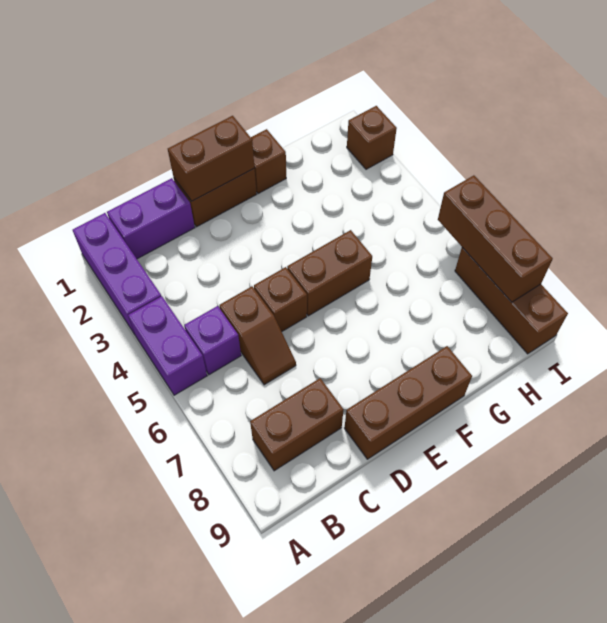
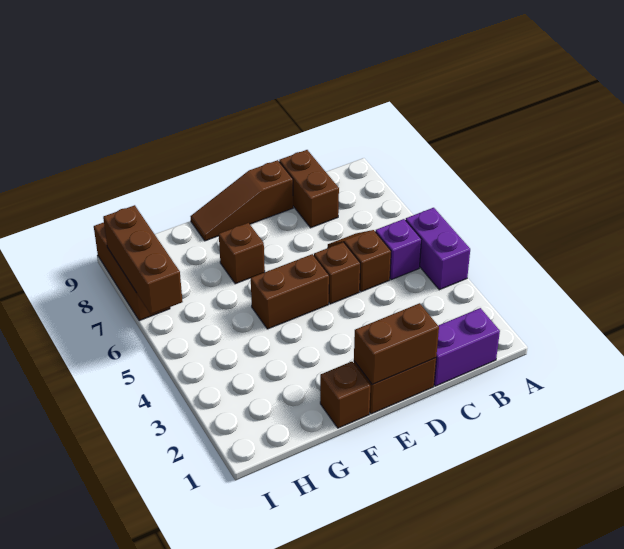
purple brick A1:A3 level 1 -> none
brown brick B8:C8 level 1 -> brown brick C8:C9 level 1
brown brick D9:F9 level 1 -> brown slope D9:F9 level 1 top D
brown brick I2 level 1 -> brown brick F7 level 1

